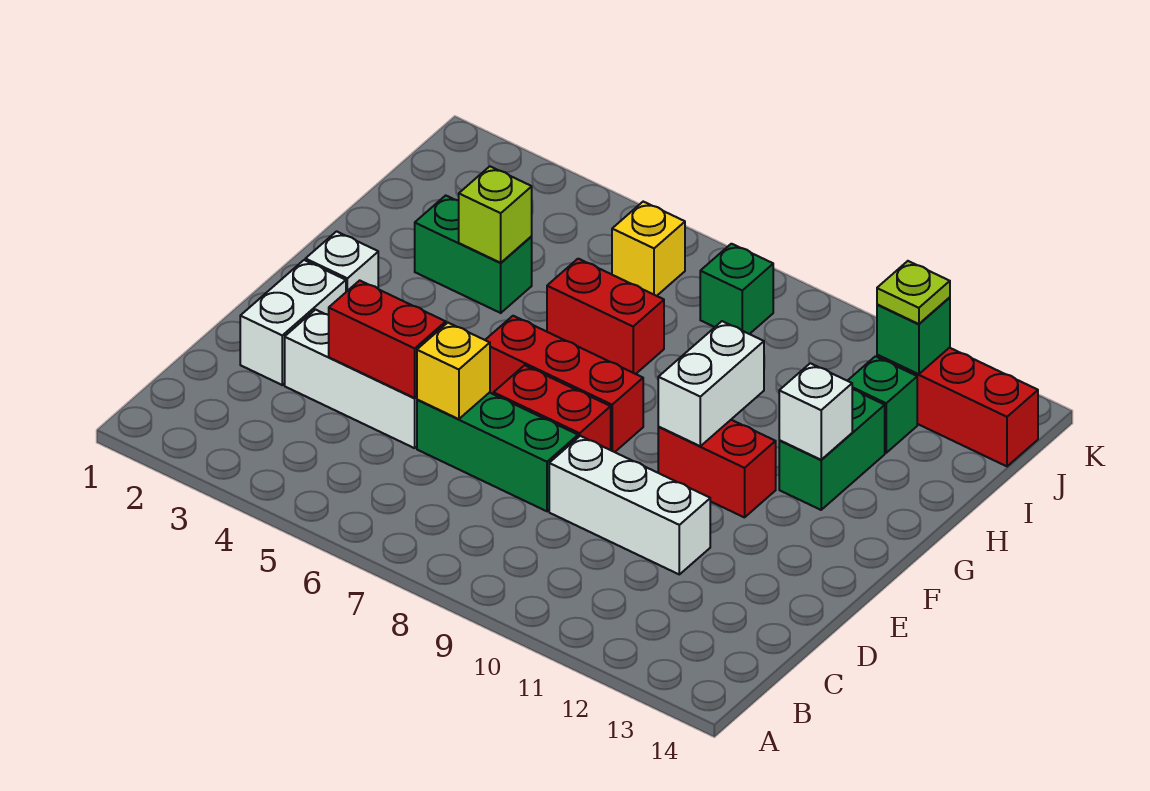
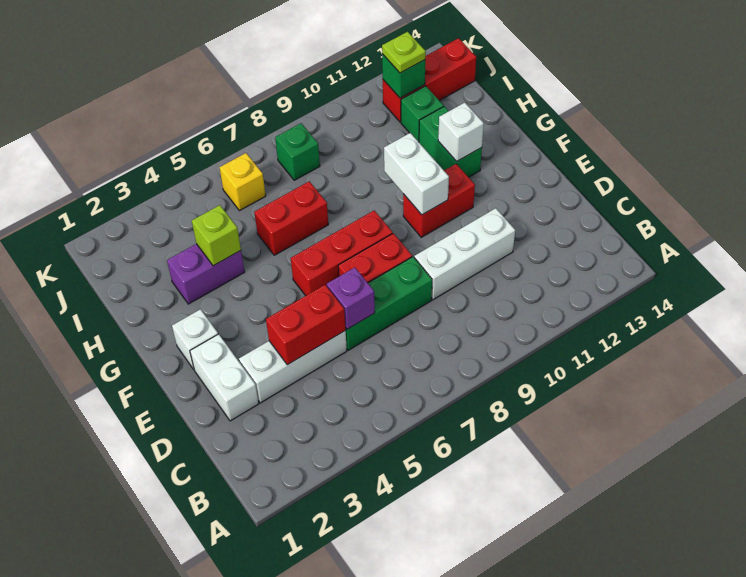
yellow brick D6 level 2 -> purple brick D6 level 2
green brick H3:H4 level 1 -> purple brick H3:H4 level 1

